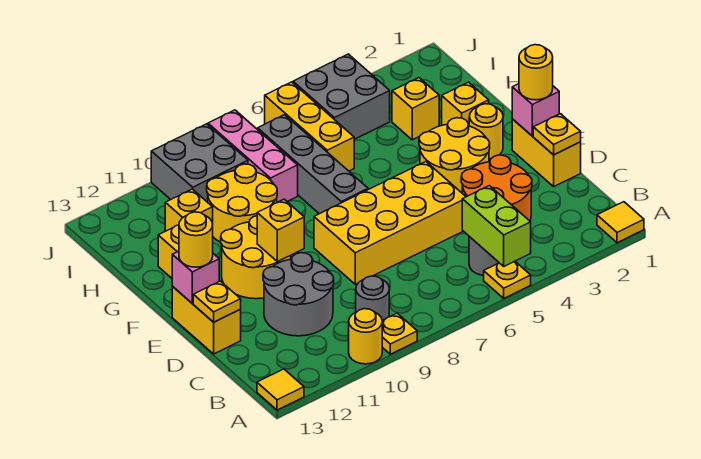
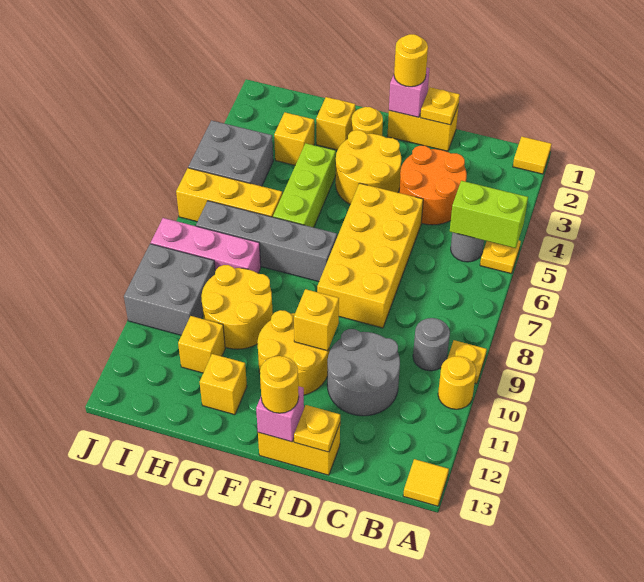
none -> lime brick G4:G6 level 1

